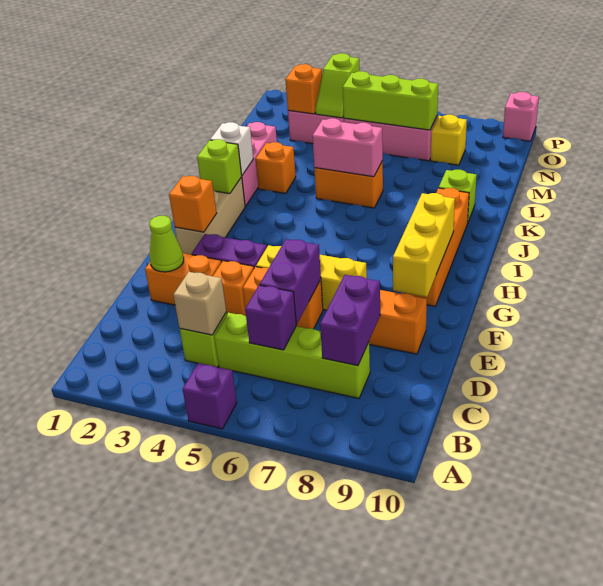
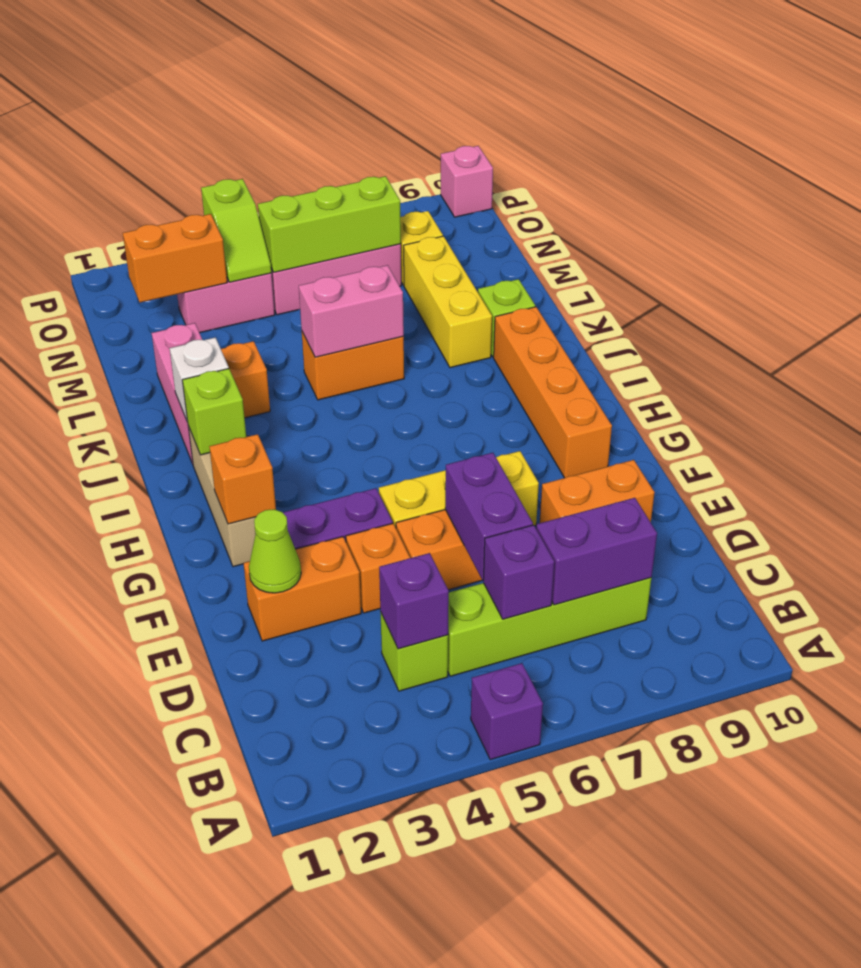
tan brick C4 level 2 -> purple brick C4 level 2
purple brick C8:D8 level 2 -> purple brick C7:C8 level 2
yellow brick F9:H9 level 2 -> yellow brick K8:M8 level 1
orange brick N3 level 2 -> orange brick N2:N3 level 2

